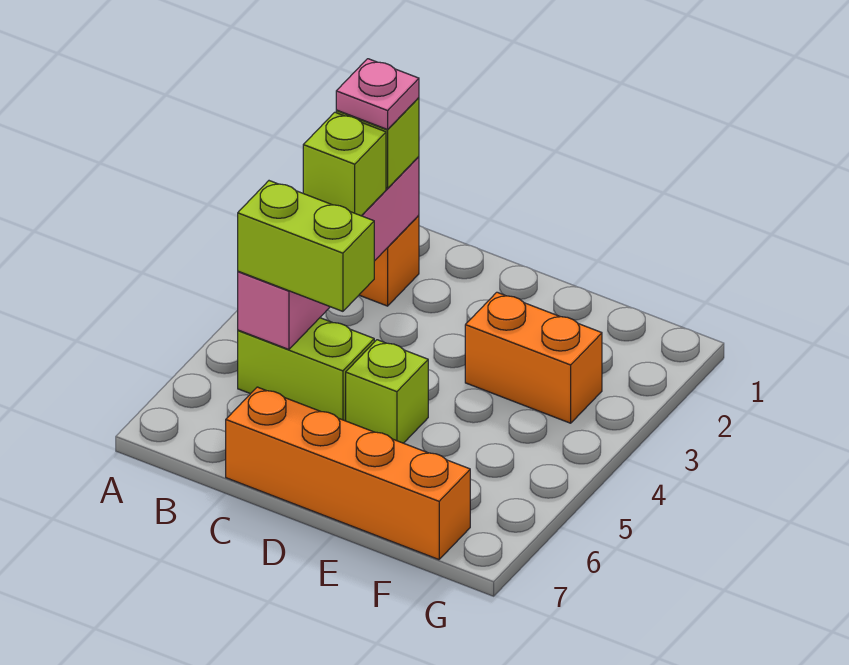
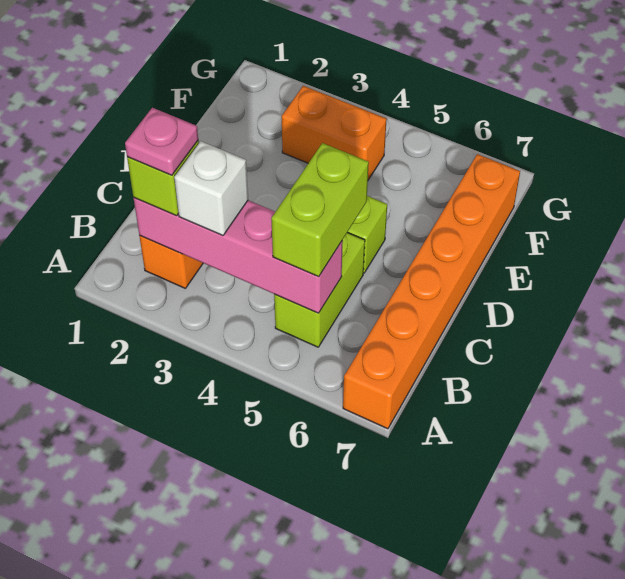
lime brick B3 level 3 -> white brick B3 level 3
orange brick C7:F7 level 1 -> orange brick A7:F7 level 1
orange brick E3:F3 level 1 -> orange brick F3:F4 level 1

